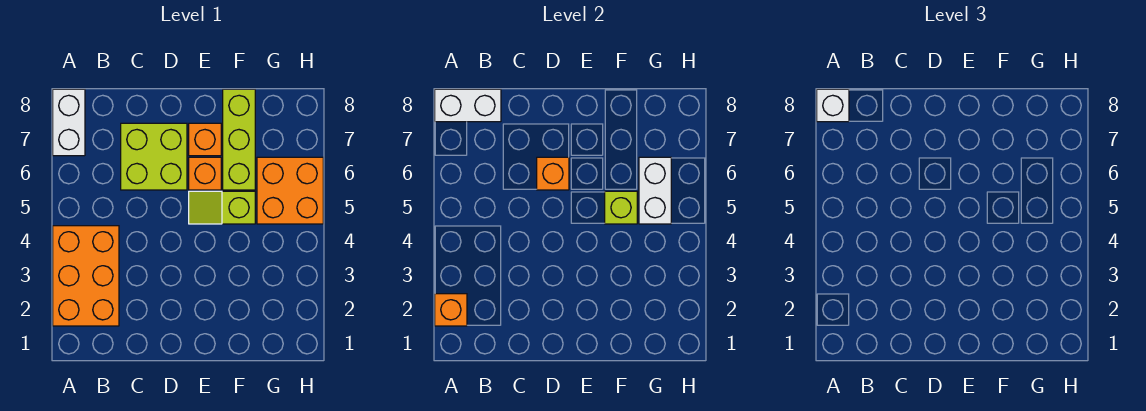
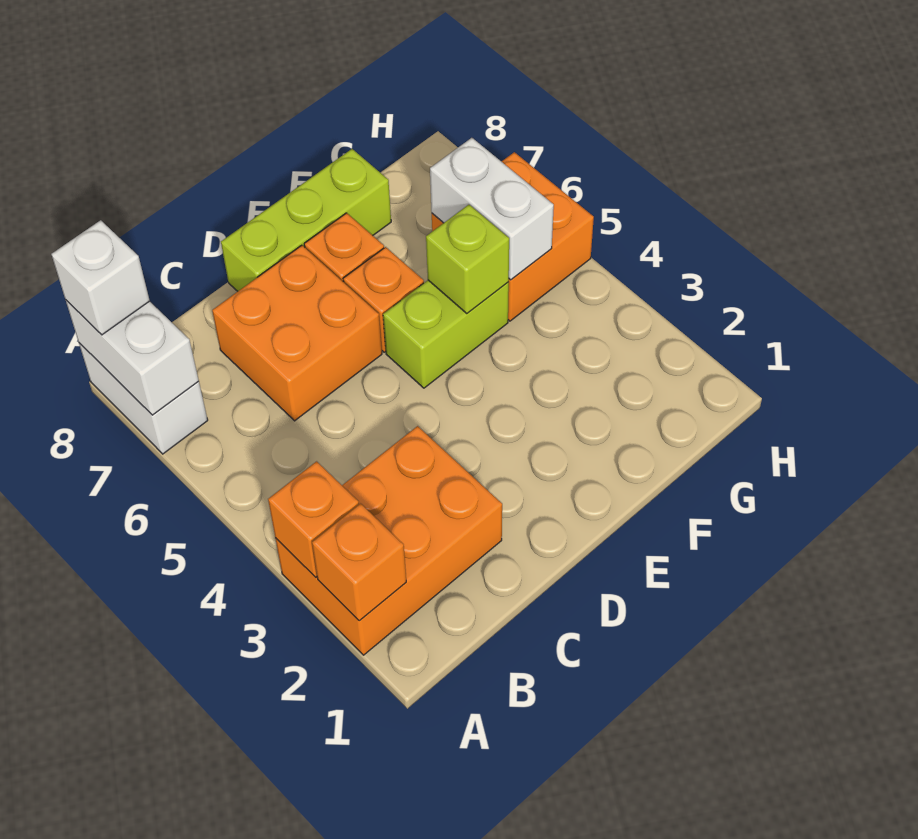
orange brick A2:B4 level 1 -> orange brick A2:C3 level 1
white brick A8:B8 level 2 -> white brick A7:A8 level 2
lime brick C6:D7 level 1 -> orange brick C6:D7 level 1
orange brick D6 level 2 -> orange brick A3 level 2
lime slope E5:F5 level 1 top F -> lime brick E5:F5 level 1
lime brick F6:F8 level 1 -> lime brick D8:F8 level 1

